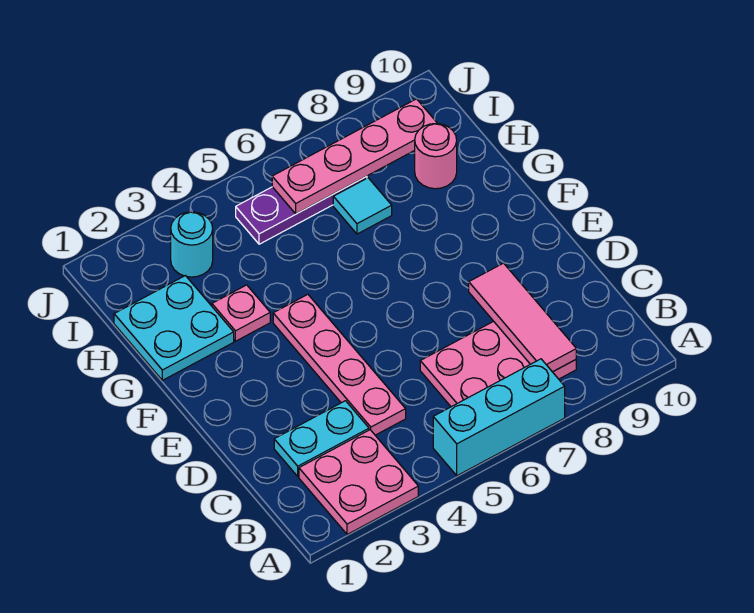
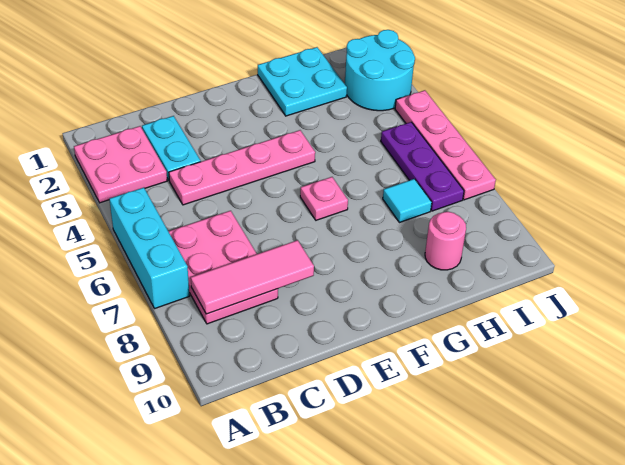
pink plate G3 level 1 -> pink plate F6 level 1
cyan round brick I3 level 1 -> cyan round brick I2:J3 level 1
pink plate I6:I9 level 2 -> pink plate J4:J7 level 1

